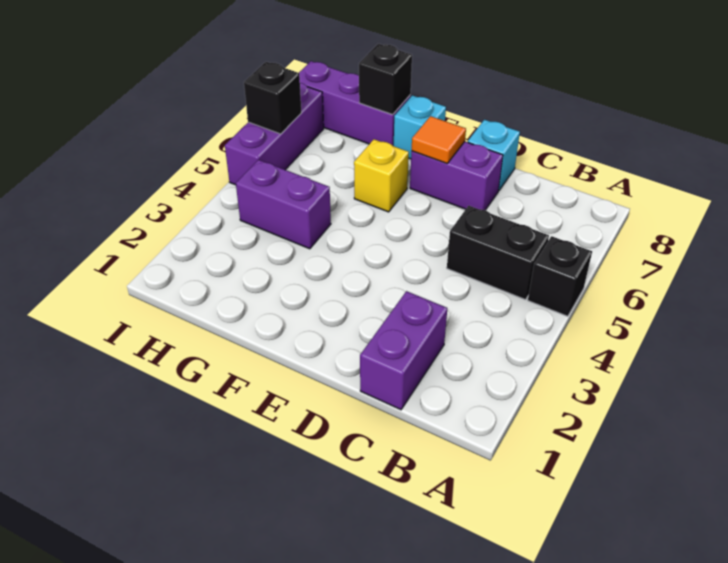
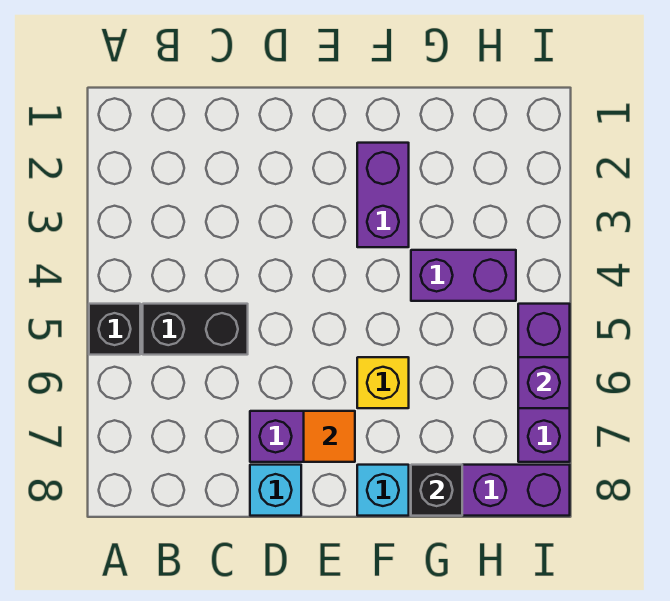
purple brick C1:C2 level 1 -> purple brick F2:F3 level 1
black brick I6 level 2 -> purple brick I6 level 2

